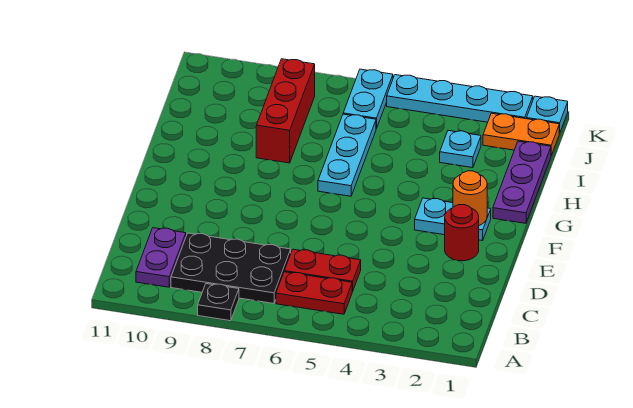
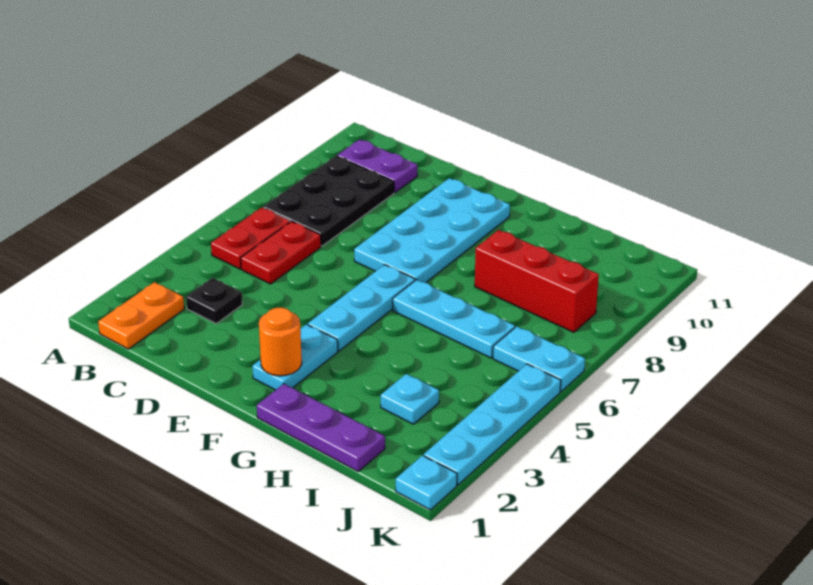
black plate A8 level 1 -> black plate C3 level 1
red round brick E2 level 1 -> none
none -> cyan plate E7:F10 level 1
none -> cyan plate F4:F6 level 1
orange plate J1:J2 level 1 -> orange plate B1:B2 level 1

